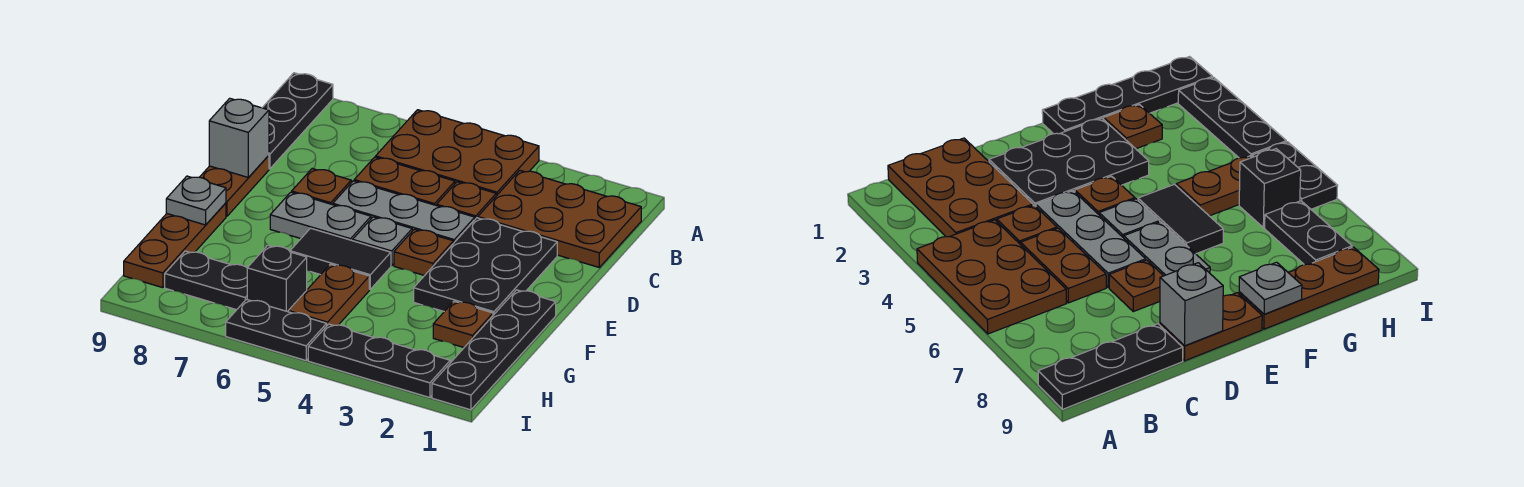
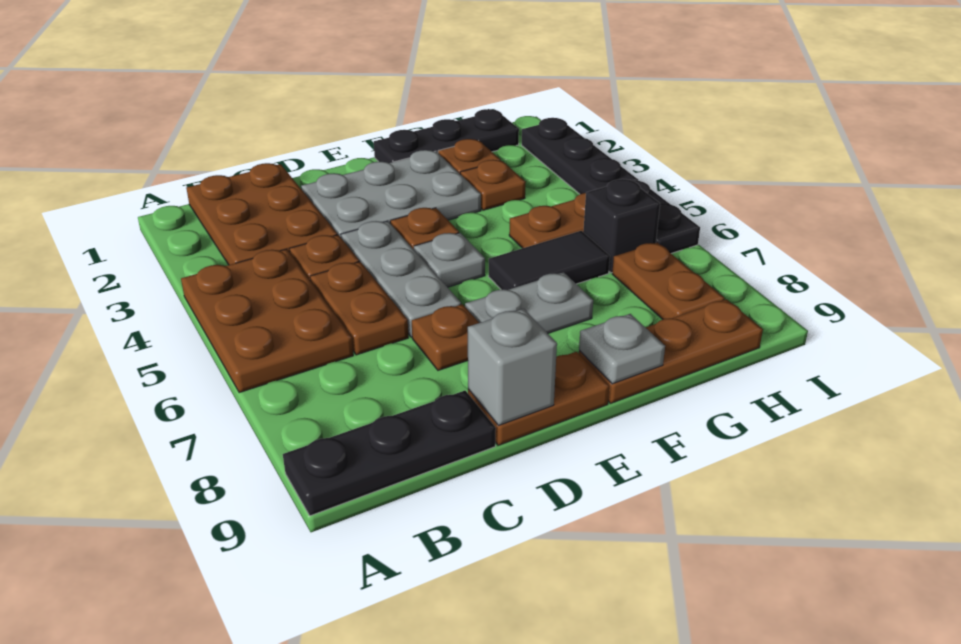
black plate D2:F3 level 1 -> grey plate D2:F3 level 1
grey plate E6:E7 level 1 -> grey plate E7:F7 level 1
black plate F1:I1 level 1 -> black plate F1:H1 level 1
black tile F5:F6 level 1 -> black tile F6:G6 level 1
none -> brown plate G3 level 1
black plate H7:H8 level 1 -> brown plate H7:H8 level 1

